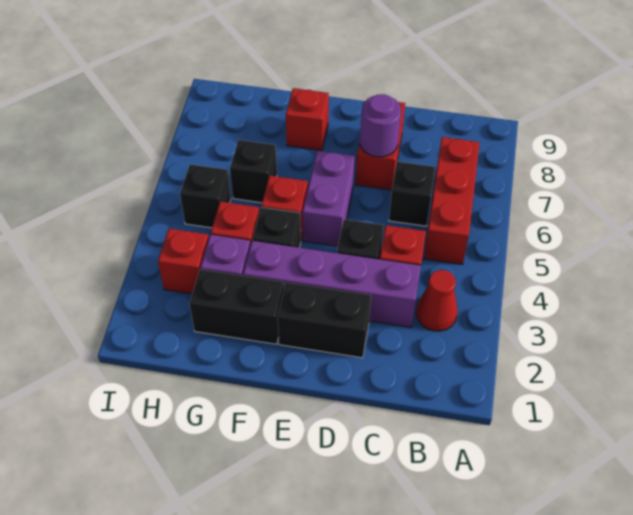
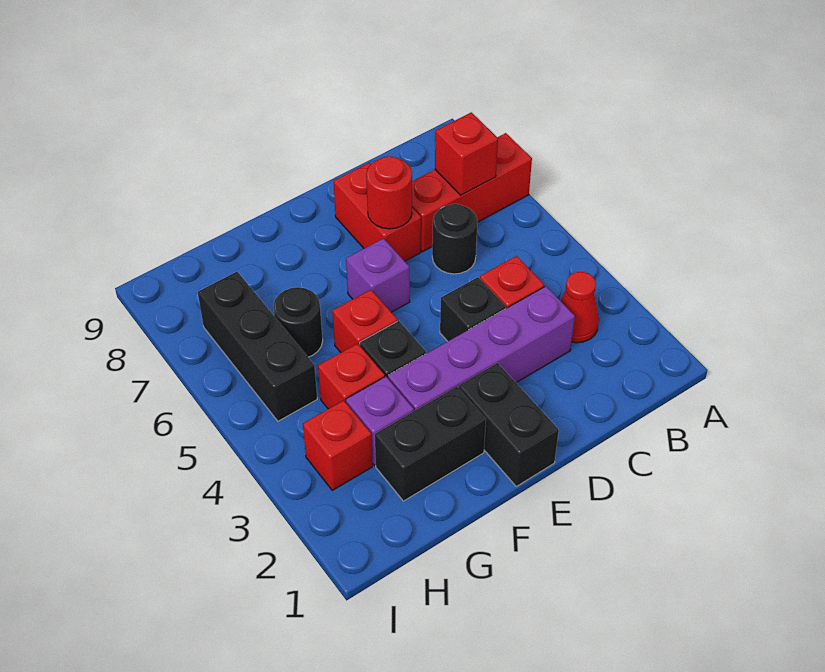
red brick B5:B7 level 1 -> red brick A7:C7 level 1
black brick C6 level 1 -> black round brick C6 level 1
black brick D2:E2 level 1 -> black brick E1:E2 level 1
purple round brick D7 level 2 -> red round brick D7 level 2
purple brick E5:E6 level 1 -> purple brick E6 level 1
red brick F8 level 1 -> red brick B7 level 2
black brick G6 level 1 -> black round brick G6 level 1
black brick H5 level 1 -> black brick H5:H7 level 1

